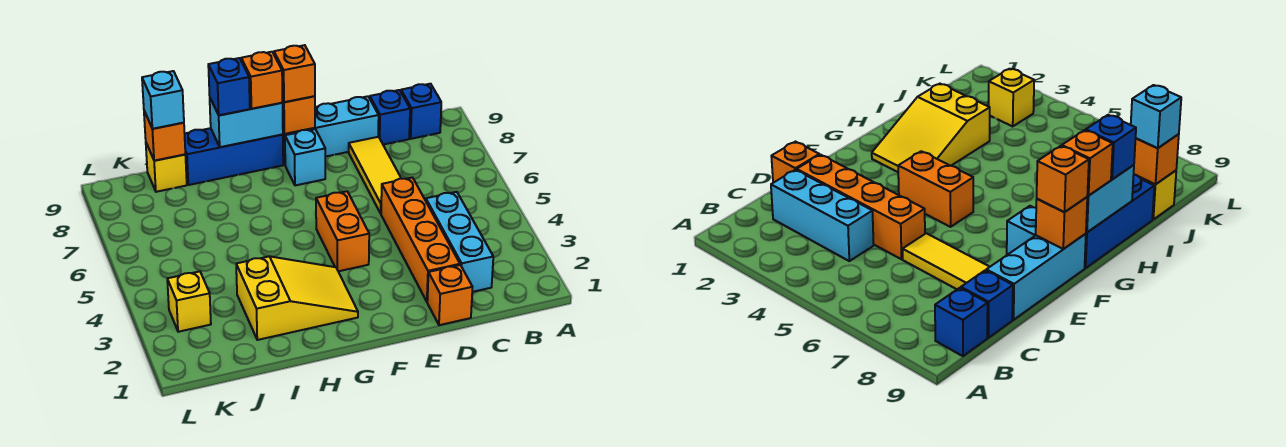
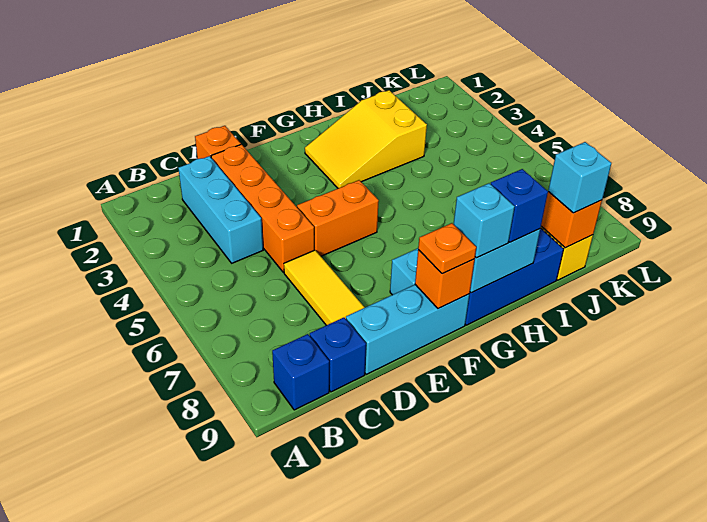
orange brick F4:F5 level 1 -> orange brick E5:F5 level 1
orange brick F9 level 3 -> orange plate F9 level 3
orange brick G9 level 3 -> cyan brick G9 level 3
yellow brick K3 level 1 -> none

